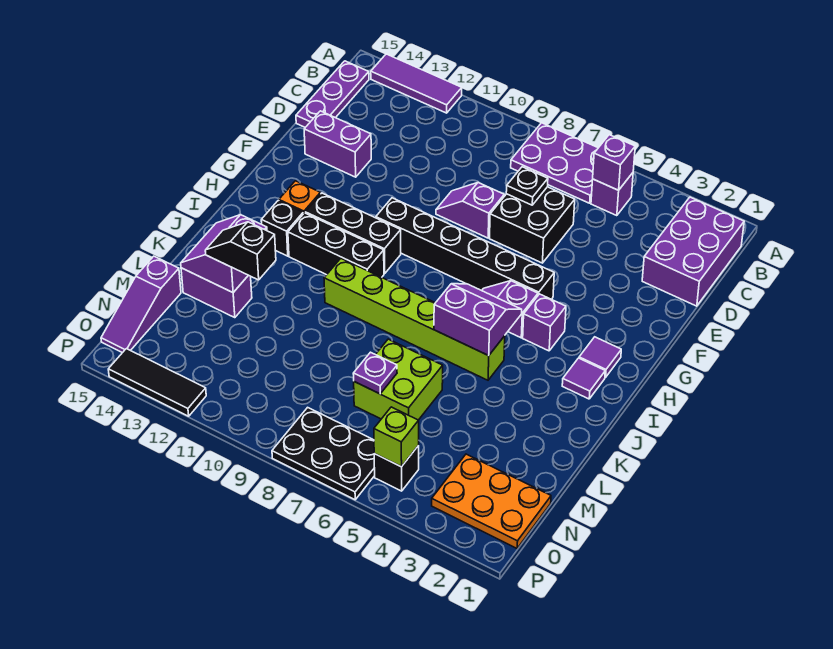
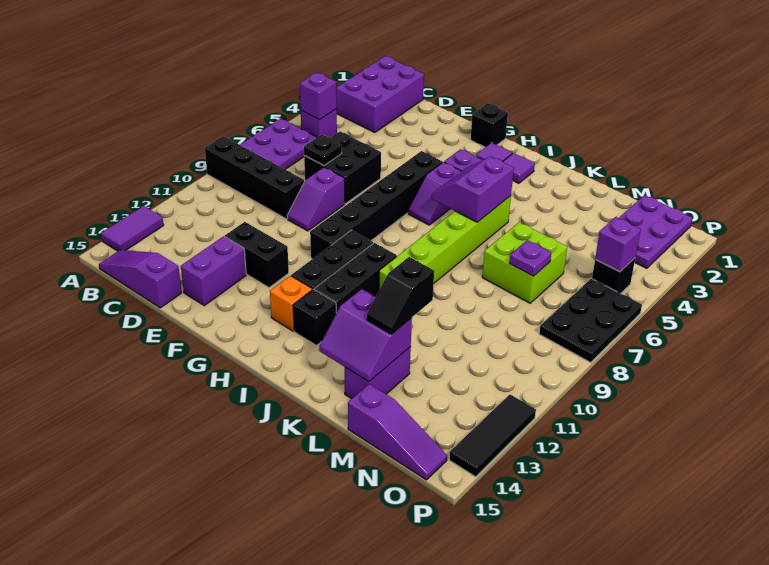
none -> black brick A9:D9 level 1
purple tile A12:A14 level 1 -> purple tile A13:A14 level 1
purple brick B1:D2 level 1 -> purple brick B1:C3 level 1
purple plate B15:D15 level 1 -> purple slope B15:D15 level 1 top D
none -> black brick E12:F12 level 1
none -> black brick G1 level 1
orange plate N1:O3 level 1 -> purple plate N1:O3 level 1
lime brick O5 level 2 -> purple brick O5 level 2

